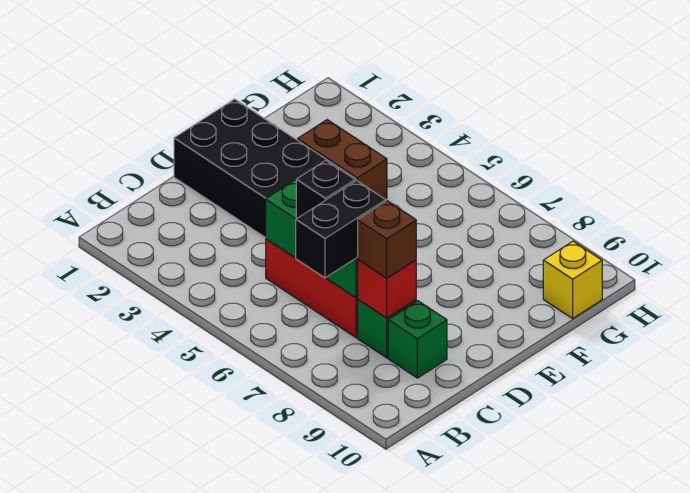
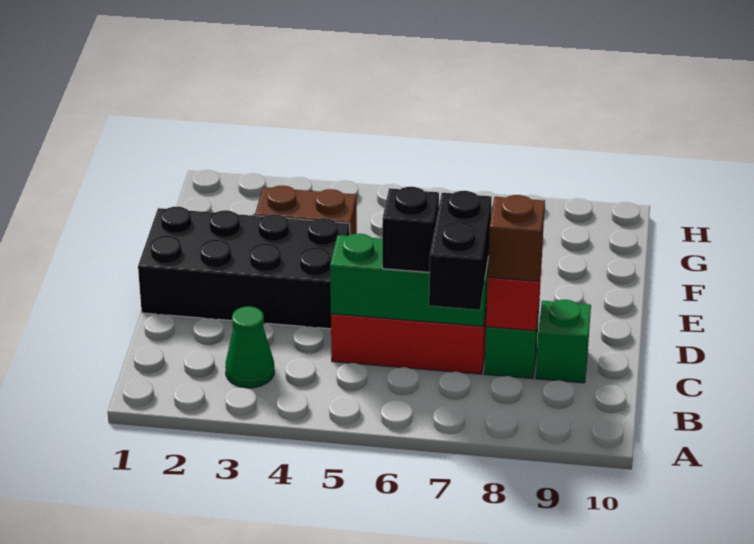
none -> green cone B3 level 1
yellow brick G10 level 1 -> none

